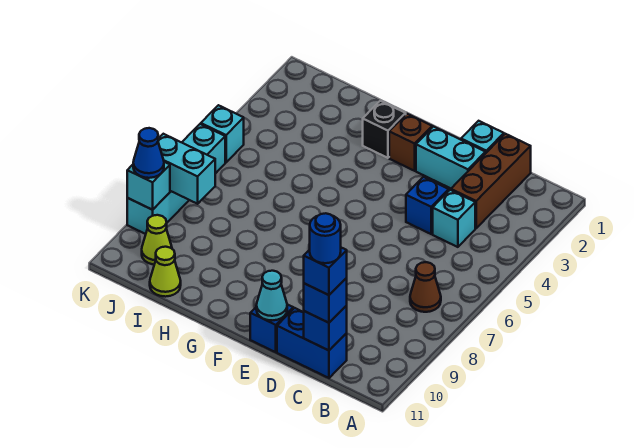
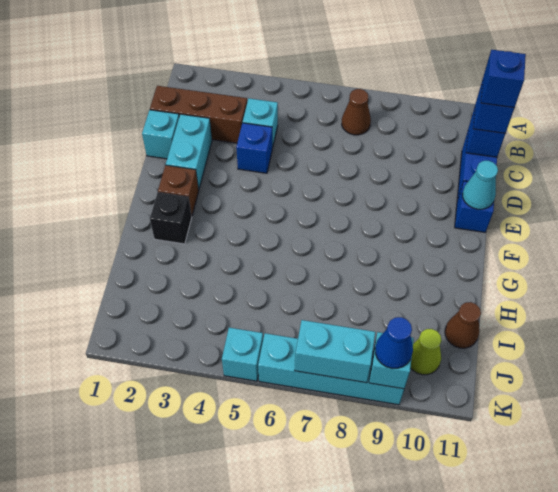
blue round brick C11 level 5 -> none
lime cone I11 level 1 -> brown cone I11 level 1
cyan brick J8:K8 level 2 -> cyan brick K7:K8 level 2

